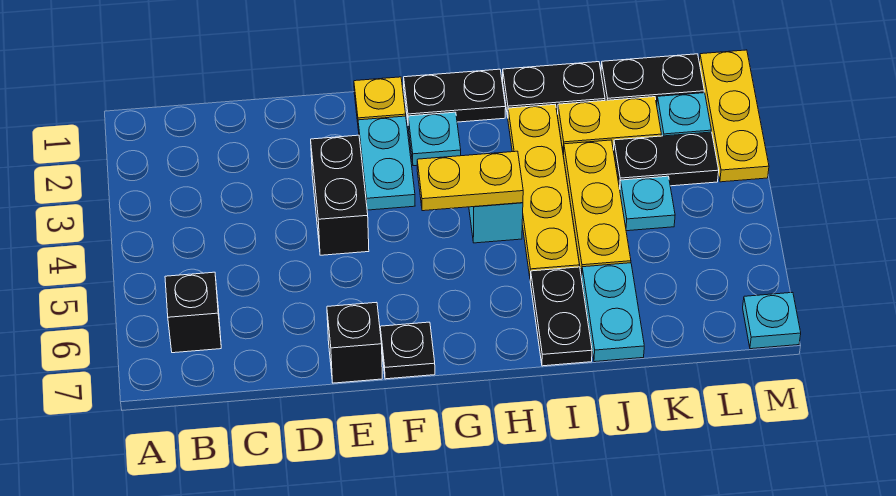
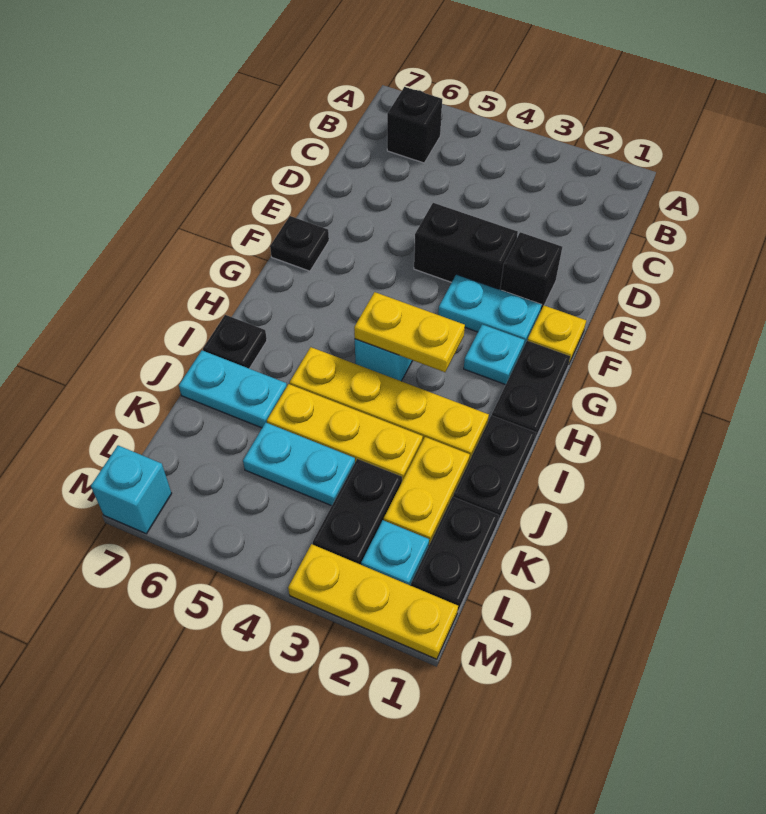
black brick E7 level 1 -> black brick E2 level 1
yellow plate G4:H4 level 2 -> yellow plate H3:H4 level 2
black plate I6:I7 level 1 -> black plate I7 level 1
cyan plate K4 level 1 -> cyan plate K4:K5 level 1
cyan plate M7 level 1 -> cyan brick M7 level 1

